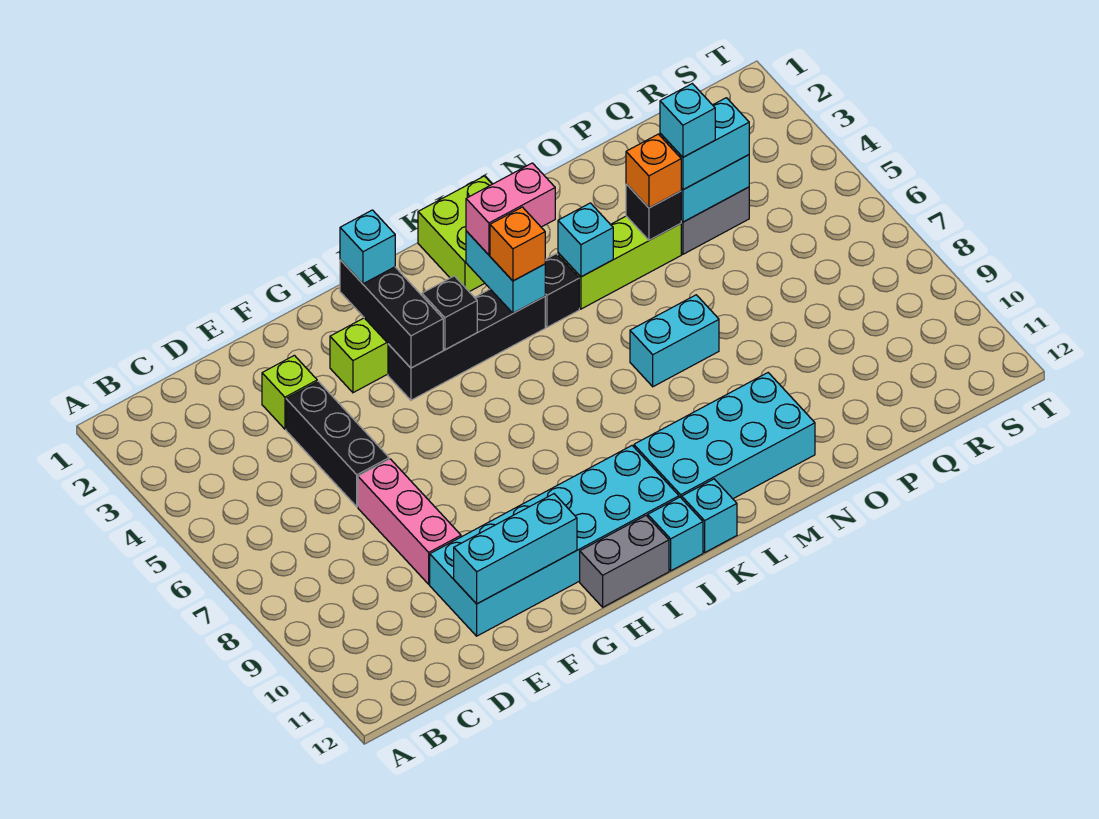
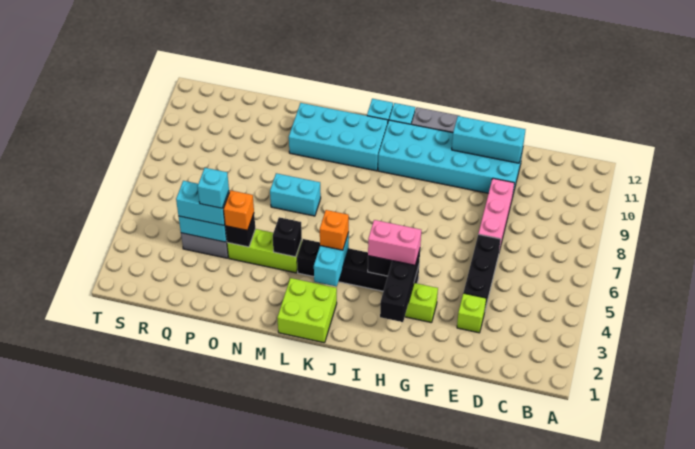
cyan brick H2 level 3 -> none
pink brick K3:L3 level 3 -> pink brick H4:I4 level 3
cyan brick M4 level 2 -> black brick M4 level 2

